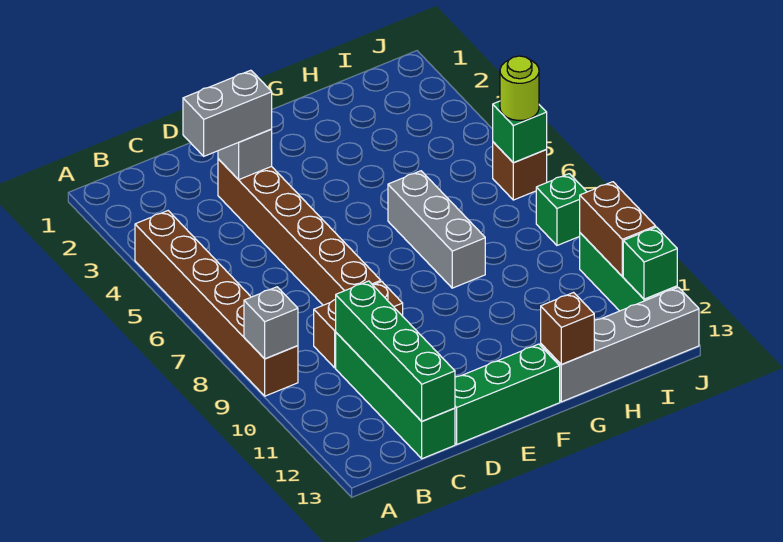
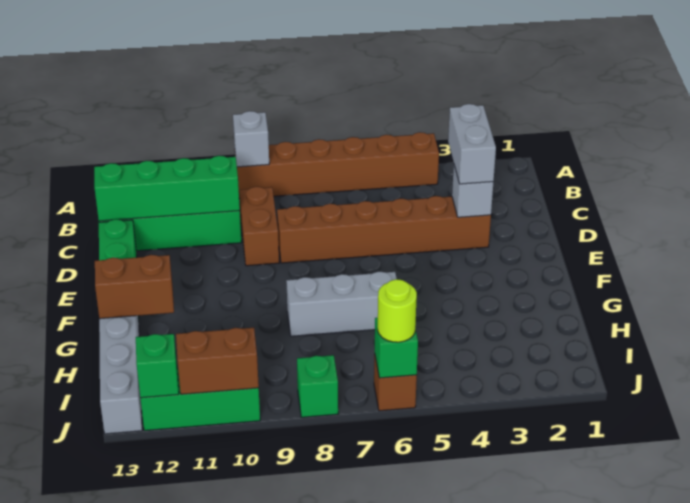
brown brick G13 level 2 -> brown brick G12:G13 level 2

